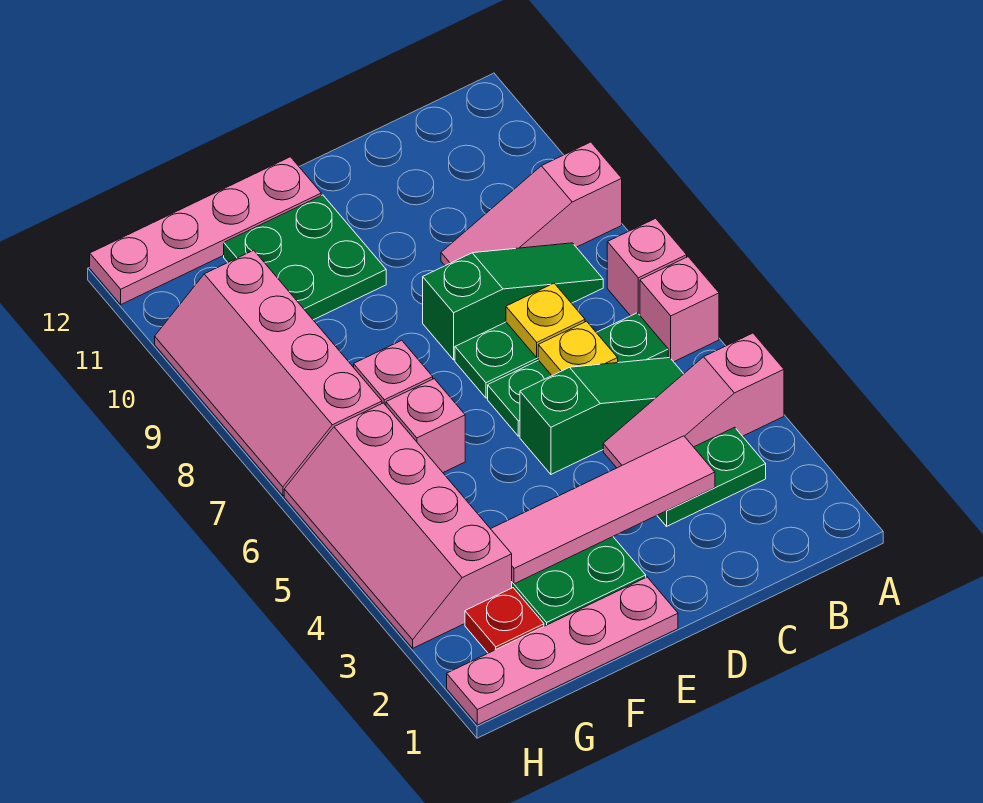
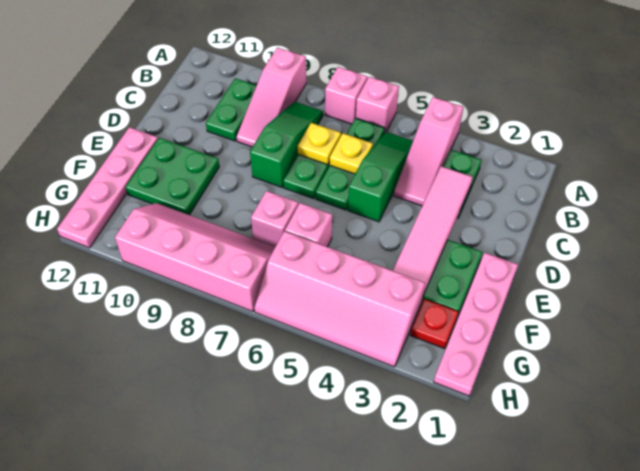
none -> green plate B10:C10 level 1
pink slope G7:H10 level 1 top G -> pink slope G7:H10 level 1 top H

